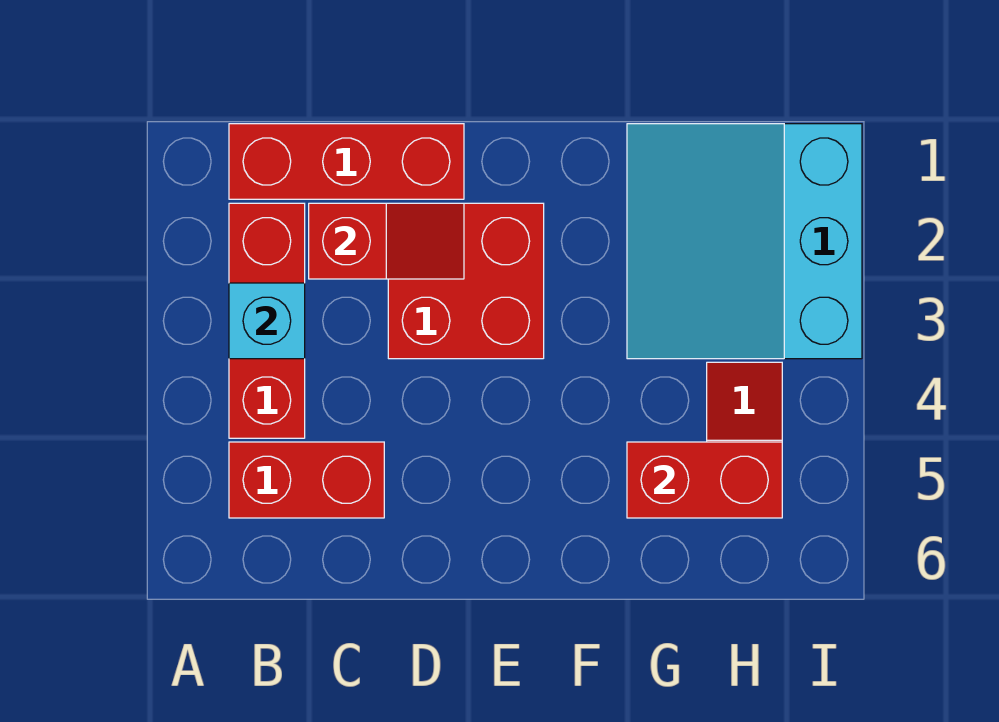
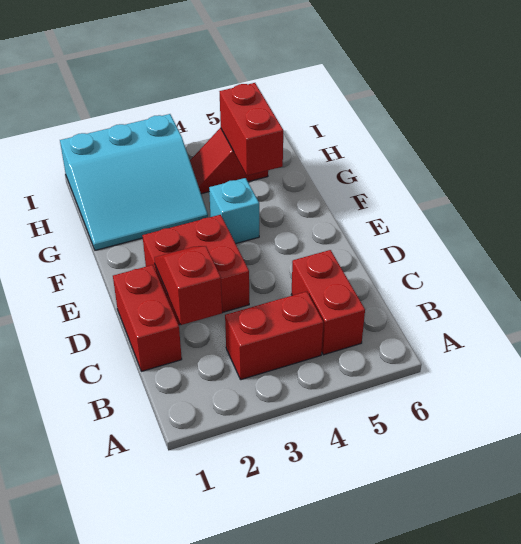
red brick B1:D1 level 1 -> red brick C1:D1 level 1
red brick B2:B4 level 1 -> red brick B3:B4 level 1
cyan brick B3 level 2 -> cyan brick F4 level 1

